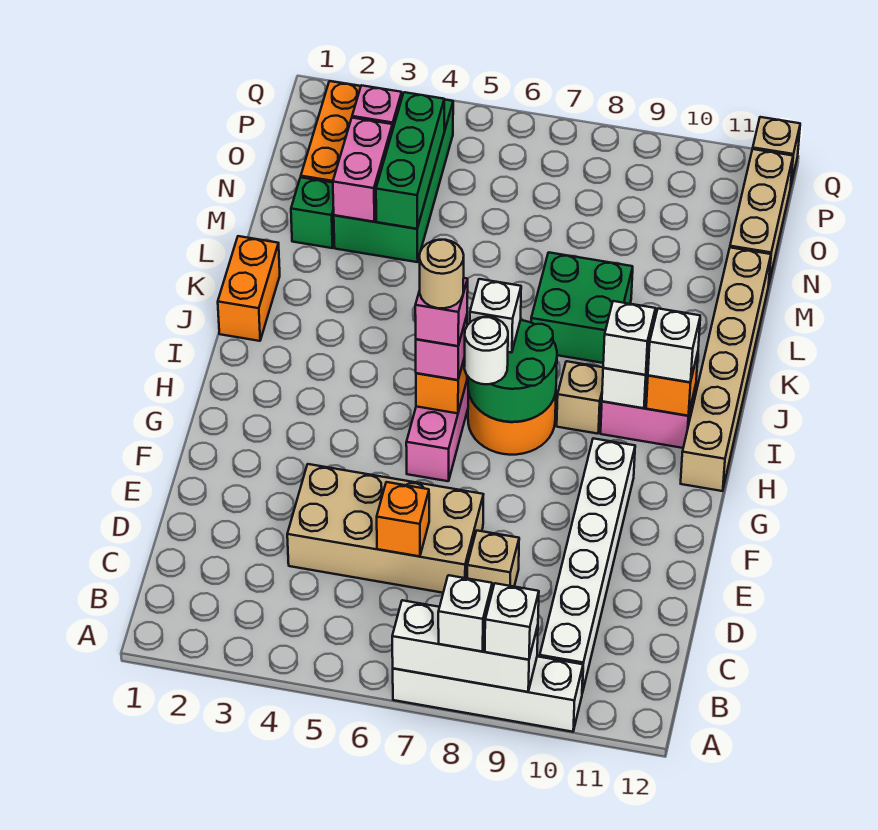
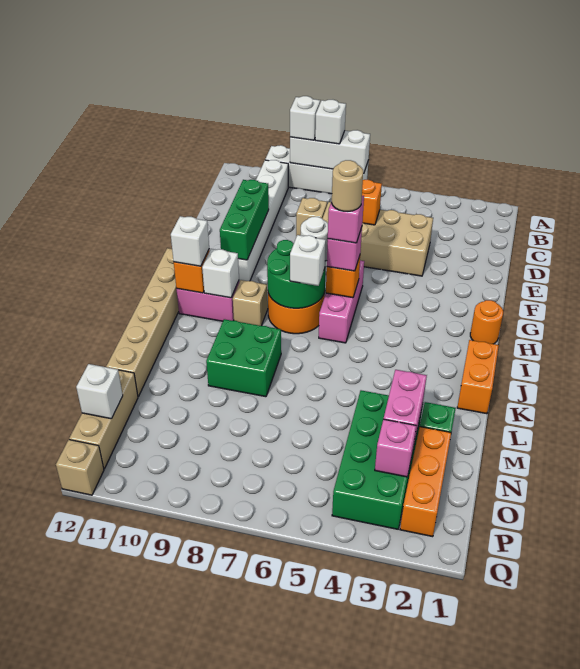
none -> orange round brick H1 level 1
white brick I10 level 3 -> white brick O12 level 2
green brick M4:O4 level 2 -> green brick E10:G10 level 2

